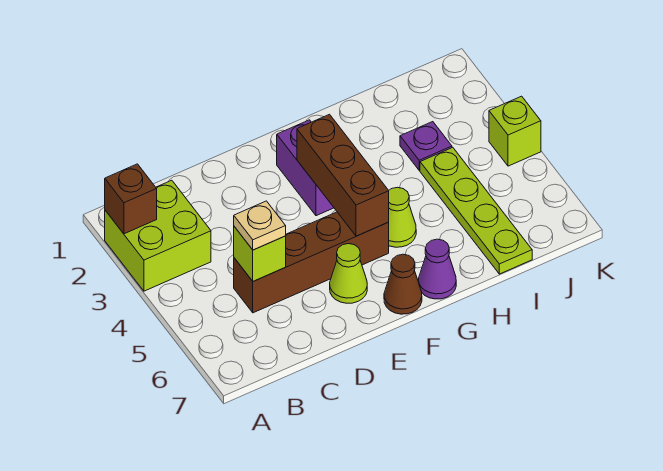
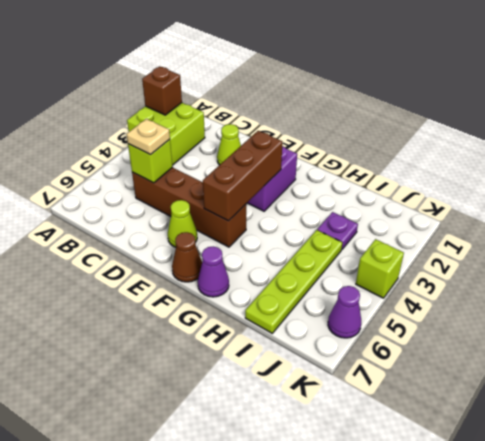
lime cone G5 level 1 -> lime cone D2 level 1
none -> purple cone K6 level 1

